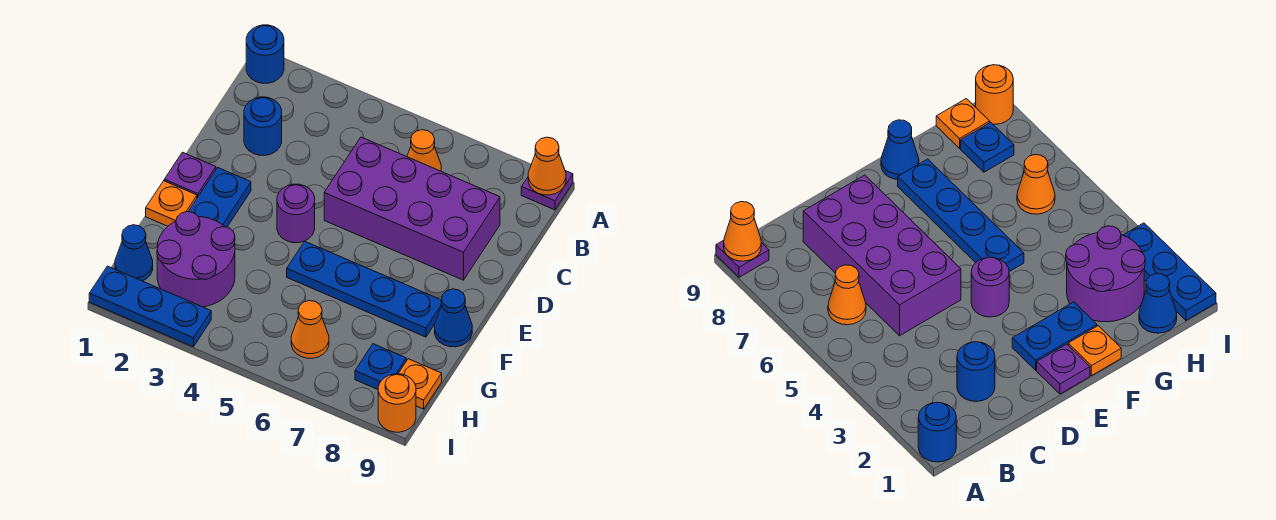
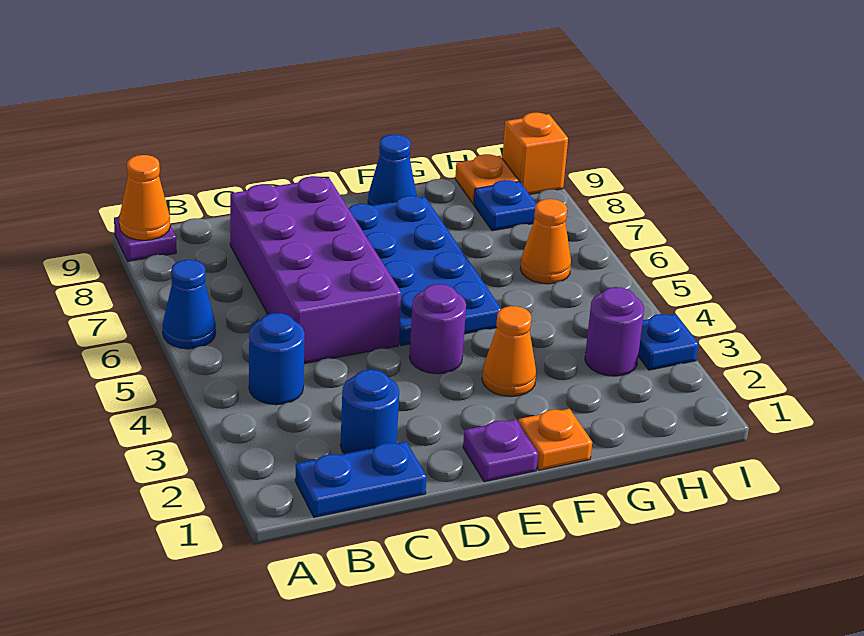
blue round brick A1 level 1 -> blue round brick B4 level 1
orange cone B6 level 1 -> orange cone F3 level 1
blue plate E2:F2 level 1 -> blue plate B1:C1 level 1
blue plate F5:F8 level 1 -> blue plate E5:F8 level 1
purple round brick G2:H3 level 1 -> purple round brick H3 level 1
blue cone H1 level 1 -> blue cone A6 level 1
blue plate I1:I3 level 1 -> blue plate I3 level 1
orange round brick I9 level 1 -> orange brick I9 level 1

